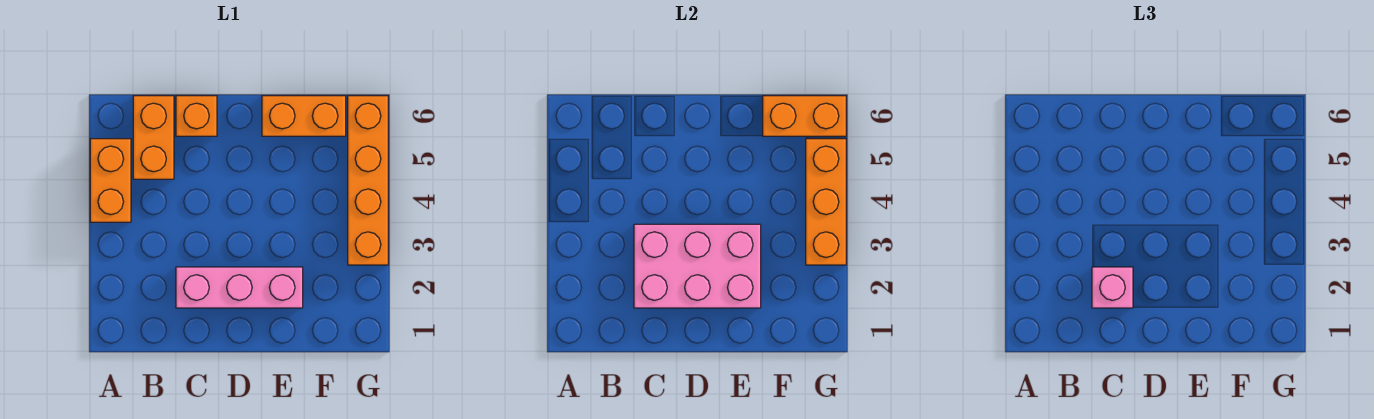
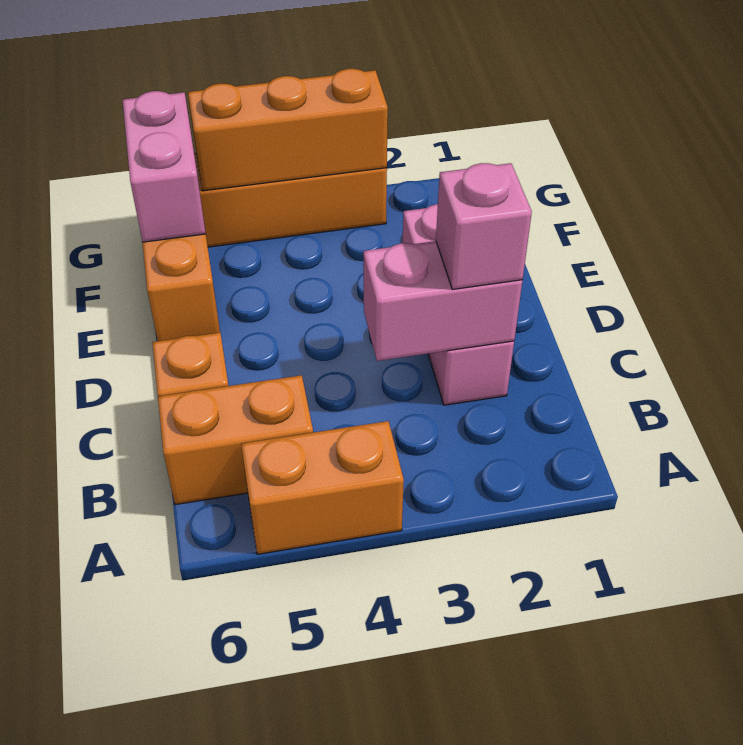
pink brick C2:E3 level 2 -> pink brick C2:C3 level 2
orange brick F6:G6 level 2 -> pink brick F6:G6 level 2

